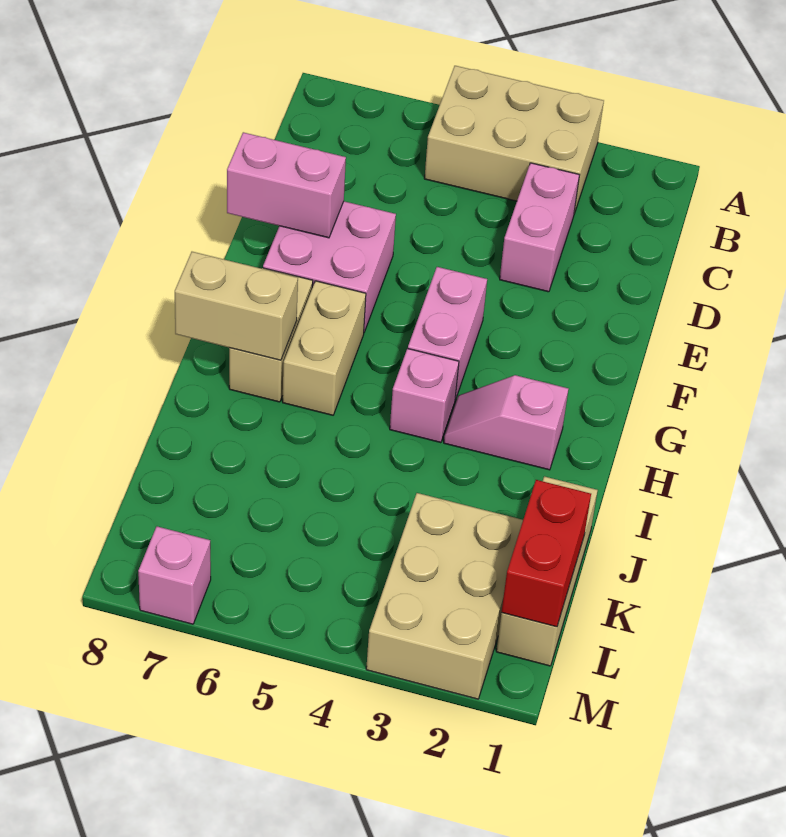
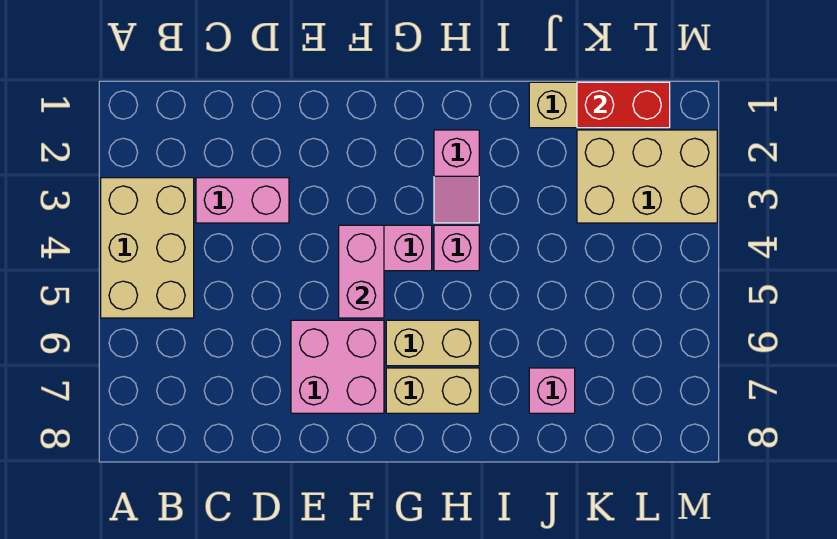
pink brick E7:E8 level 2 -> pink brick F4:F5 level 2
tan brick H7:H8 level 2 -> none
pink brick M7 level 1 -> pink brick J7 level 1

